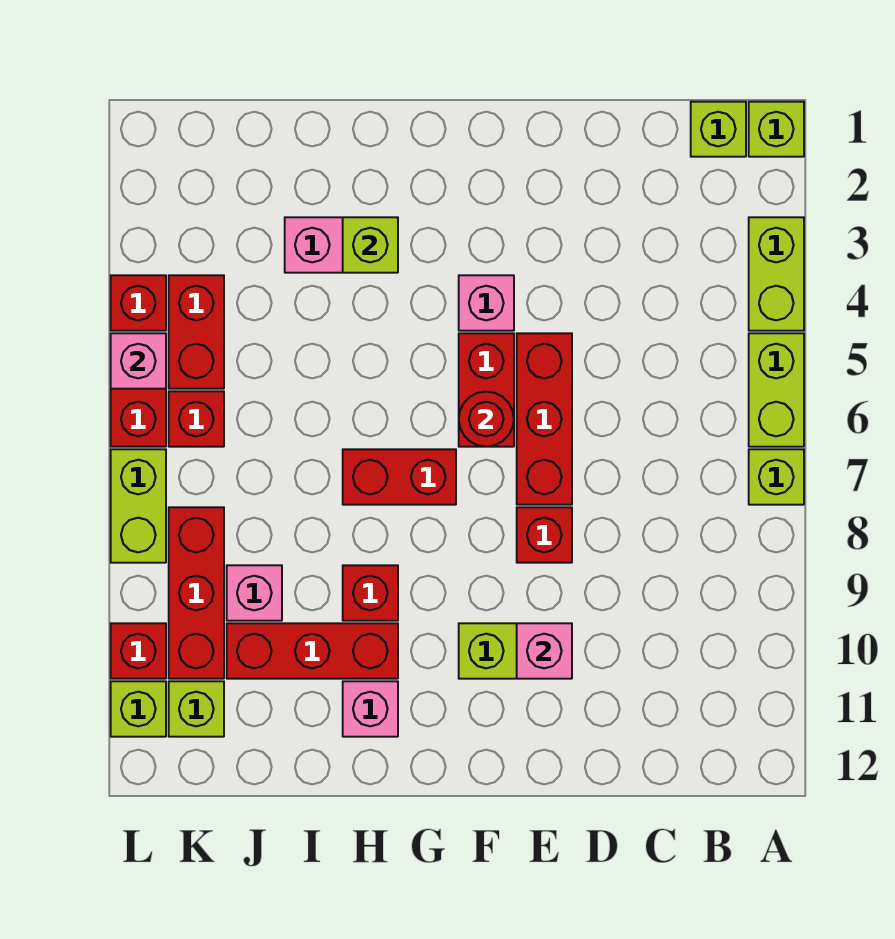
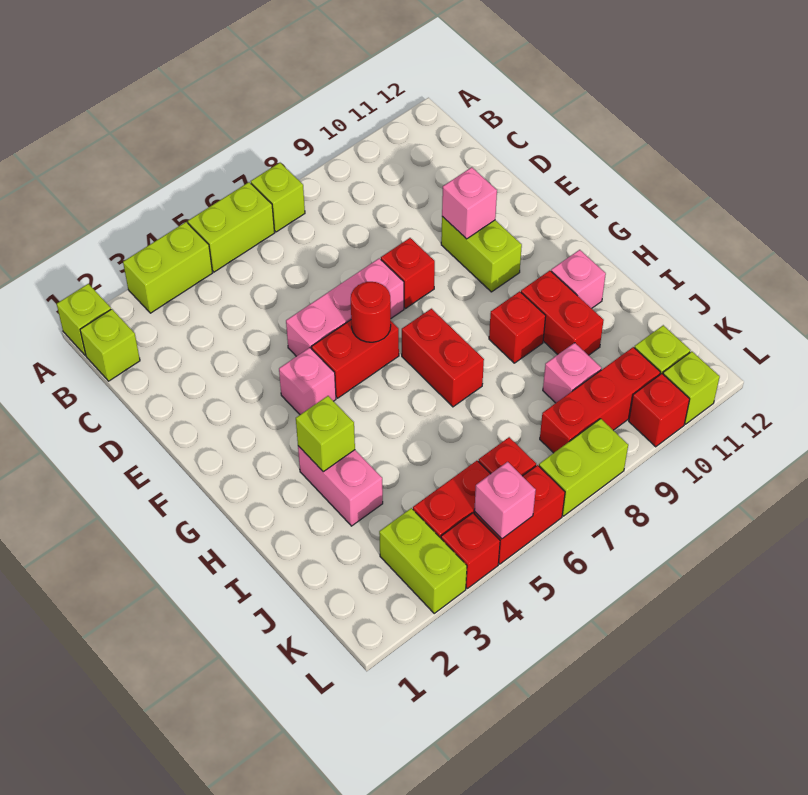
red brick E5:E7 level 1 -> pink brick E5:E7 level 1
red brick H10:J10 level 1 -> red brick H10:I10 level 1
none -> lime brick K3:L3 level 1

